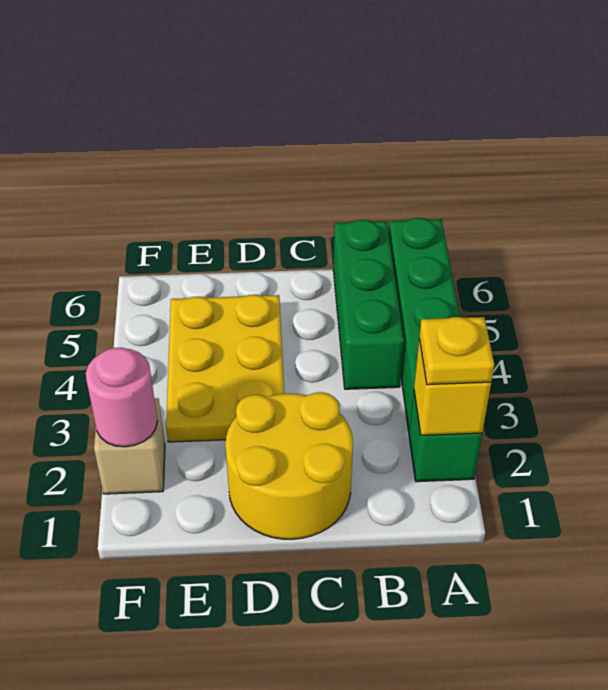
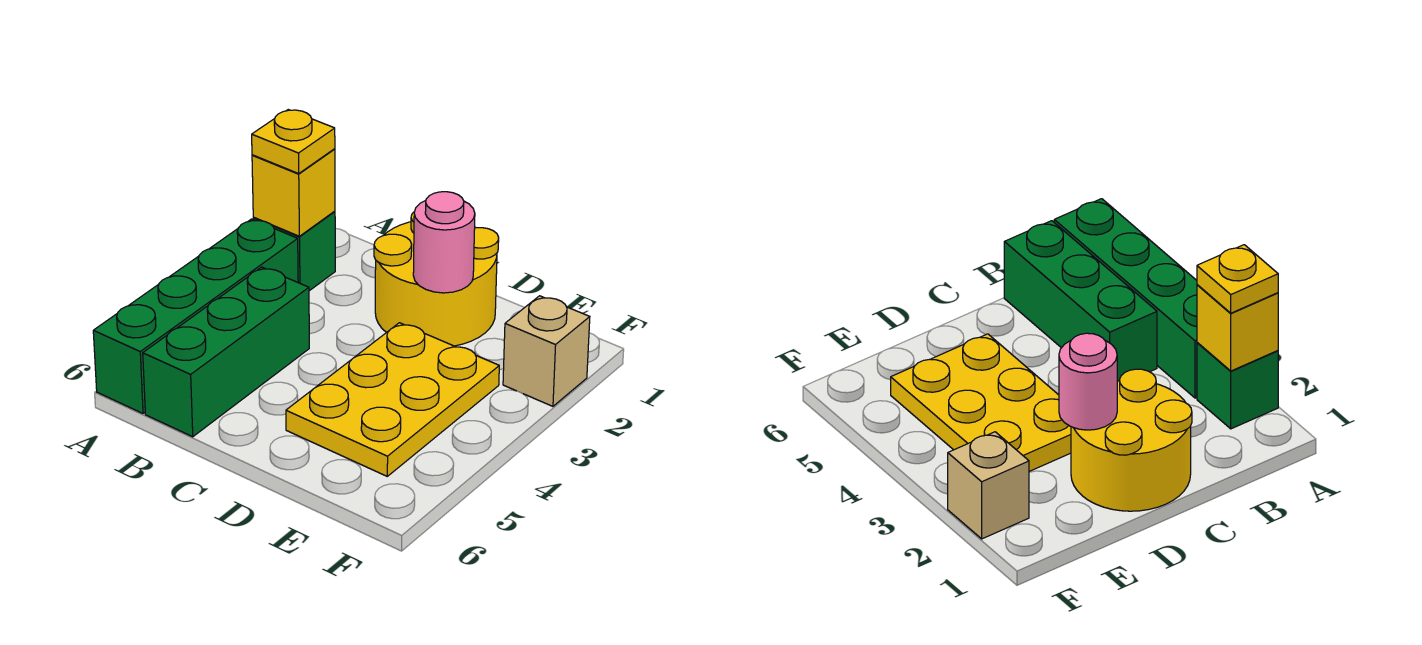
pink round brick F2 level 2 -> pink round brick D2 level 2

